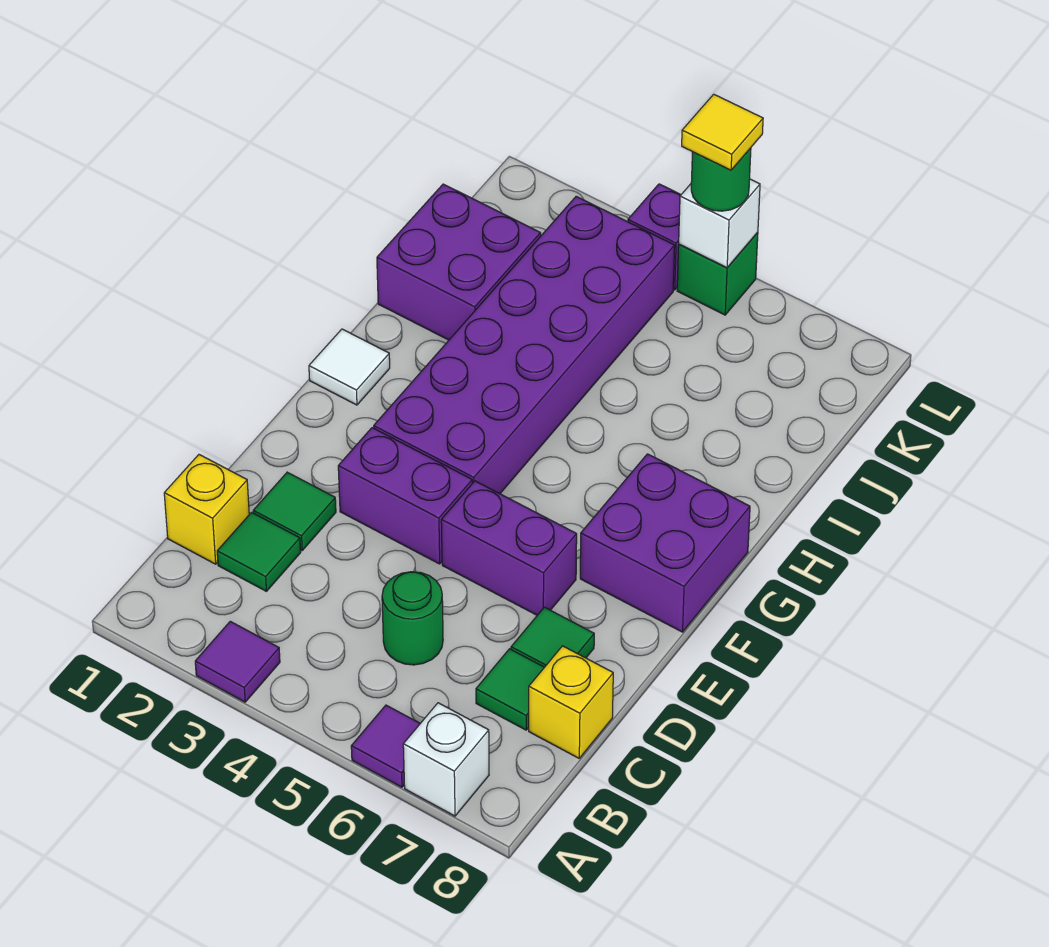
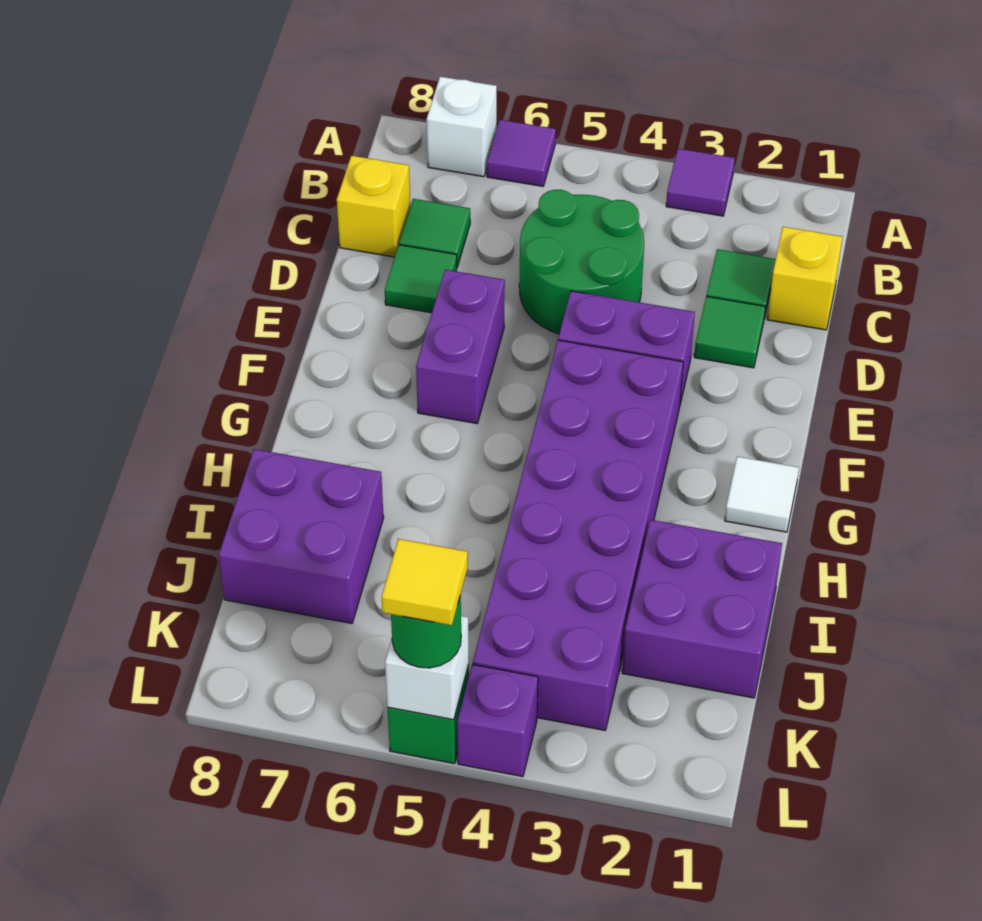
green round brick C5 level 1 -> green round brick C4:D5 level 1
purple brick E5:E6 level 1 -> purple brick E6:F6 level 1
purple brick F7:G8 level 1 -> purple brick I7:J8 level 1

